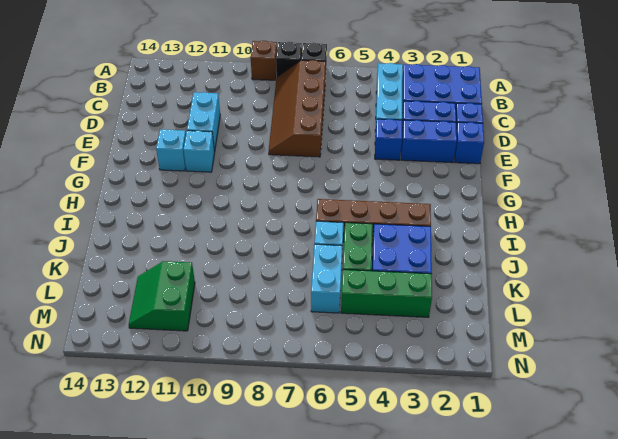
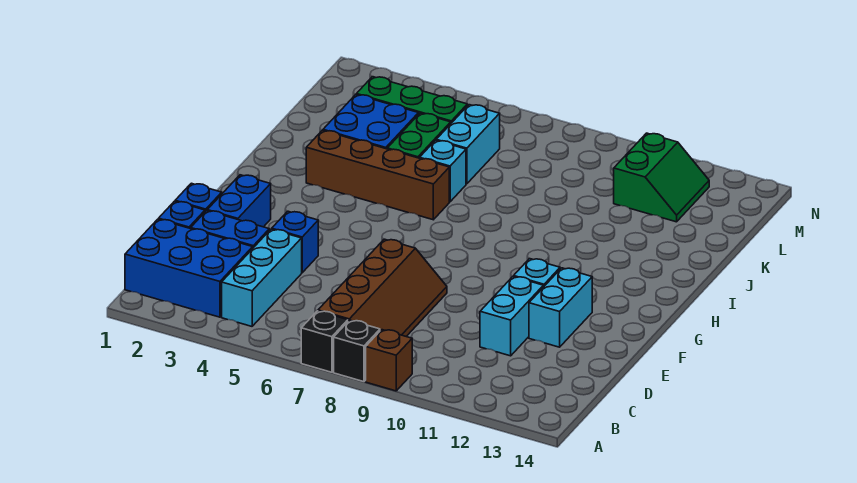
blue brick E2:E3 level 1 -> blue brick E2:F2 level 1
cyan brick F12 level 1 -> cyan brick E12:F12 level 1

